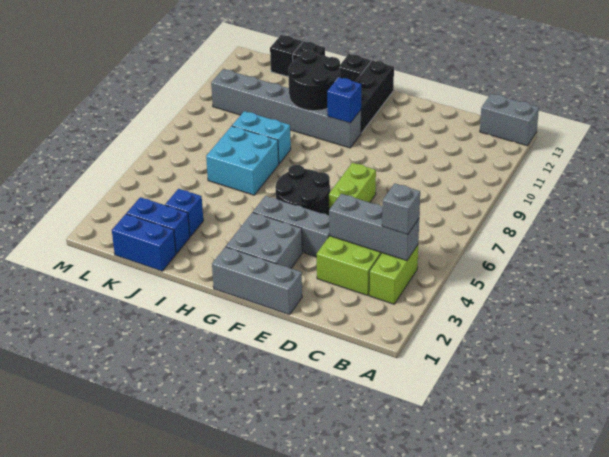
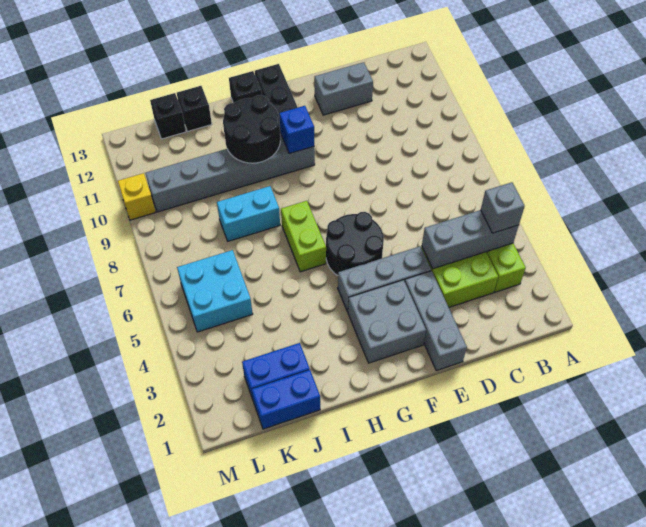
grey brick A13:B13 level 1 -> grey brick D12:E12 level 1
grey brick E1:G1 level 1 -> grey brick E1:E3 level 1
lime brick E6:E7 level 1 -> lime brick H6:H7 level 1
cyan brick I6:J7 level 1 -> cyan brick K5:L6 level 1
blue brick J3 level 1 -> none
none -> yellow brick M10 level 1

